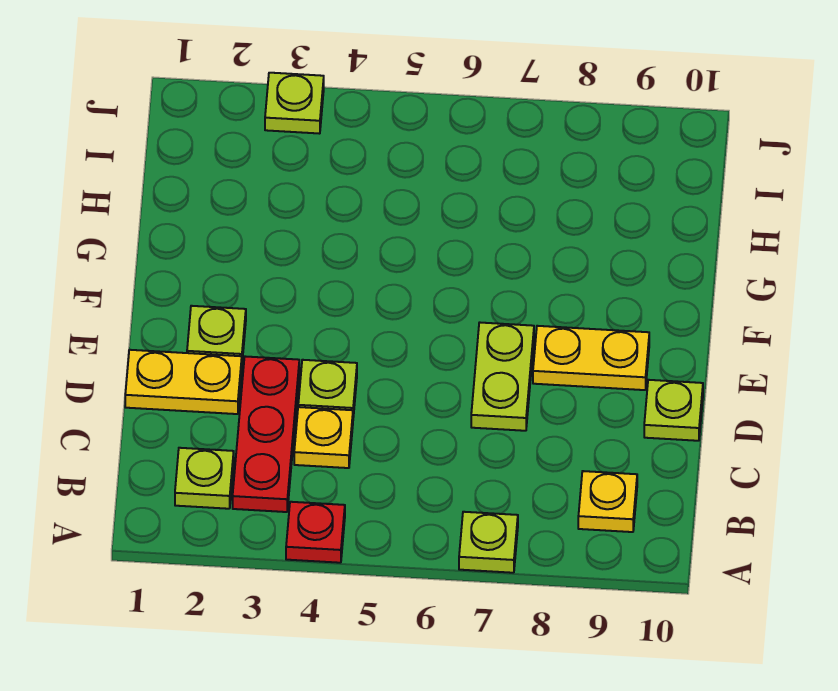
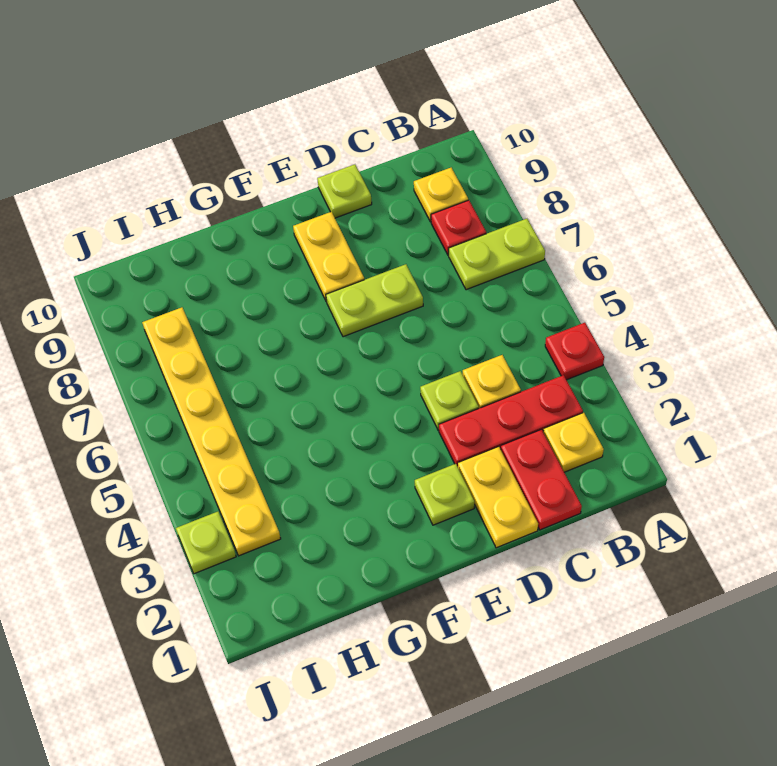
lime plate A7 level 1 -> lime plate A7:B7 level 1
lime plate B2 level 1 -> yellow plate B2 level 1
none -> red plate B8 level 1
none -> red plate C1:C2 level 1
none -> yellow plate I3:I8 level 1

